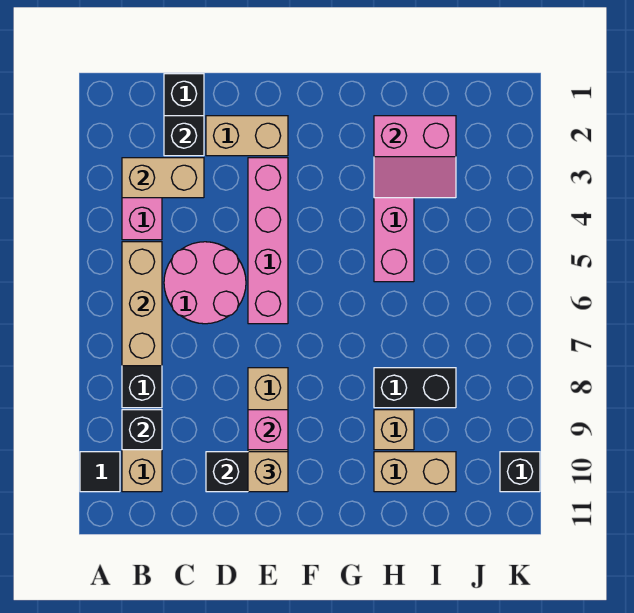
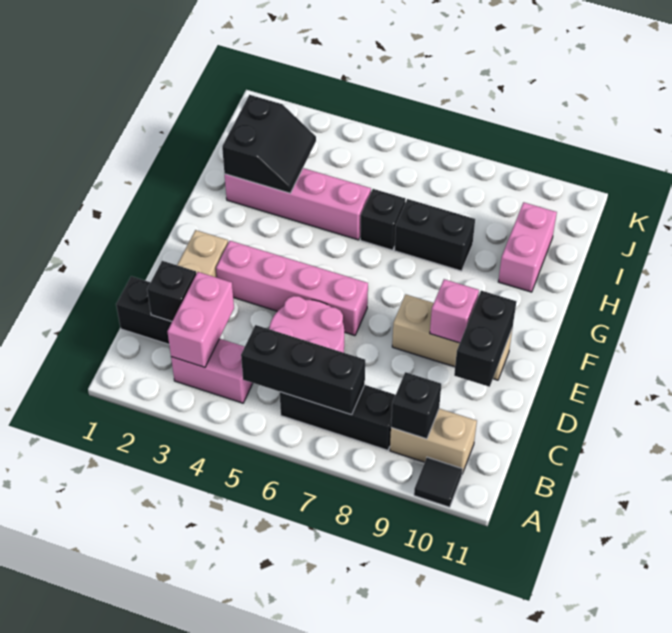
tan brick B3:C3 level 2 -> pink brick B3:C3 level 2
tan brick B5:B7 level 2 -> black brick B5:B7 level 2
tan brick E10 level 3 -> none
pink slope H2:I3 level 2 top 2 -> black slope H2:I3 level 2 top 2
black brick H8:I8 level 1 -> black brick H7:H8 level 1
tan brick H9 level 1 -> none
tan brick H10:I10 level 1 -> pink brick H10:I10 level 1
black brick K10 level 1 -> black brick H6 level 1

